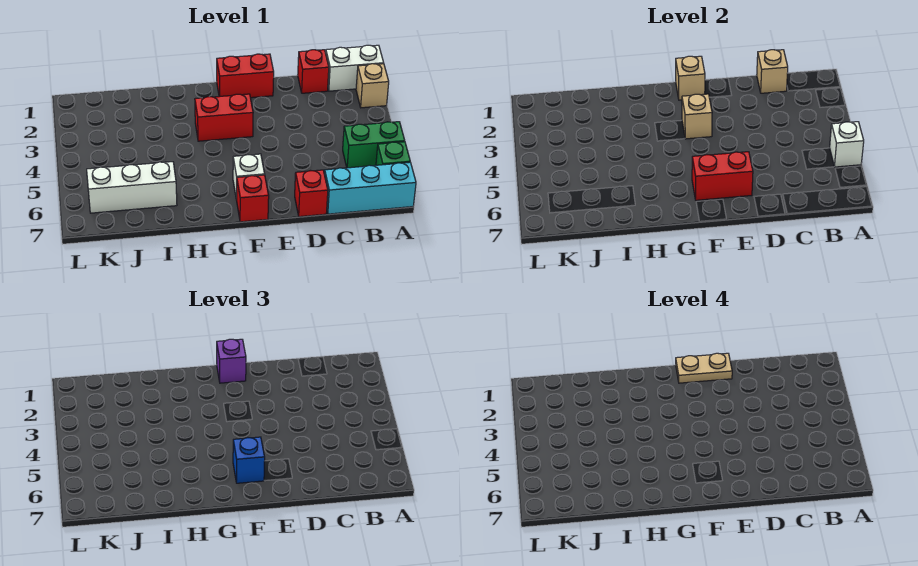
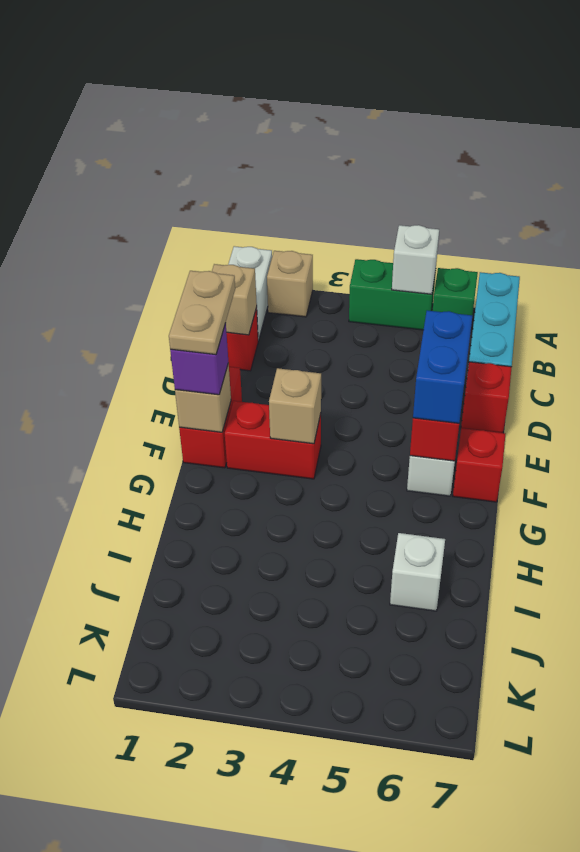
green brick A5:B5 level 1 -> green brick A4:A5 level 1
red brick F3:G3 level 1 -> red brick F2:F3 level 1
blue brick F6 level 3 -> blue brick E6:F6 level 3
white brick I6:K6 level 1 -> white brick I6 level 1

